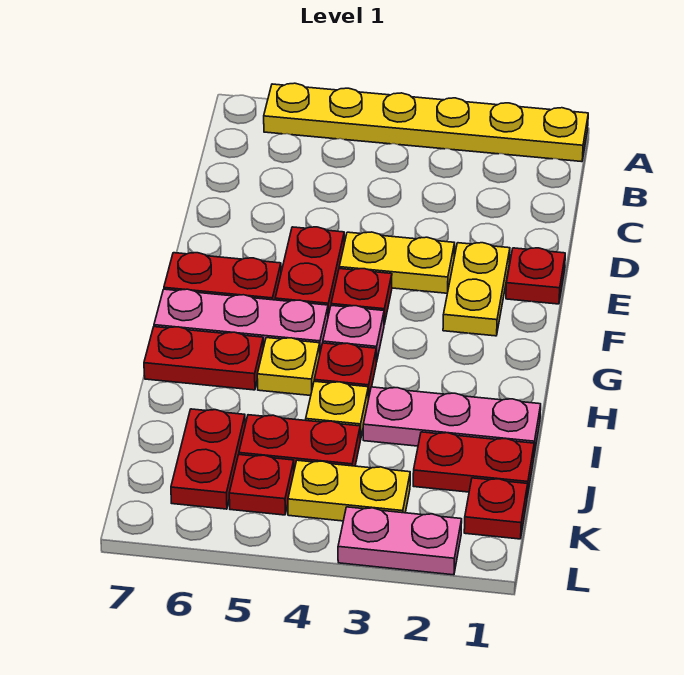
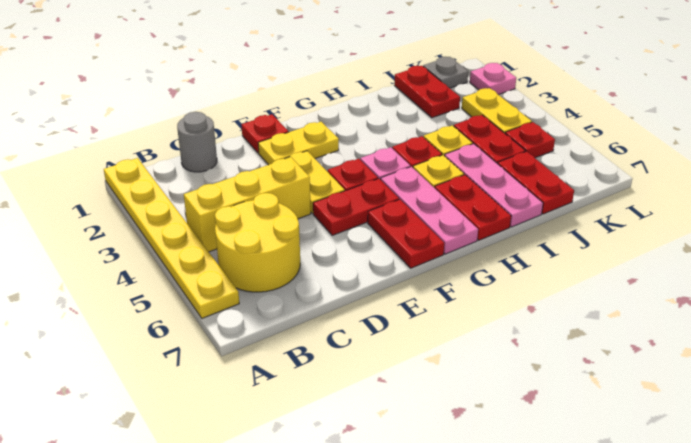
none -> yellow brick B4:D4 level 1
none -> yellow round brick B5:C6 level 1
none -> grey round brick C1 level 1
pink plate I1:I3 level 1 -> pink plate I5:I7 level 1
red plate J6:K6 level 1 -> red plate J6:J7 level 1
red plate K1 level 1 -> grey plate K1 level 1
pink plate L2:L3 level 1 -> pink plate L2 level 1

